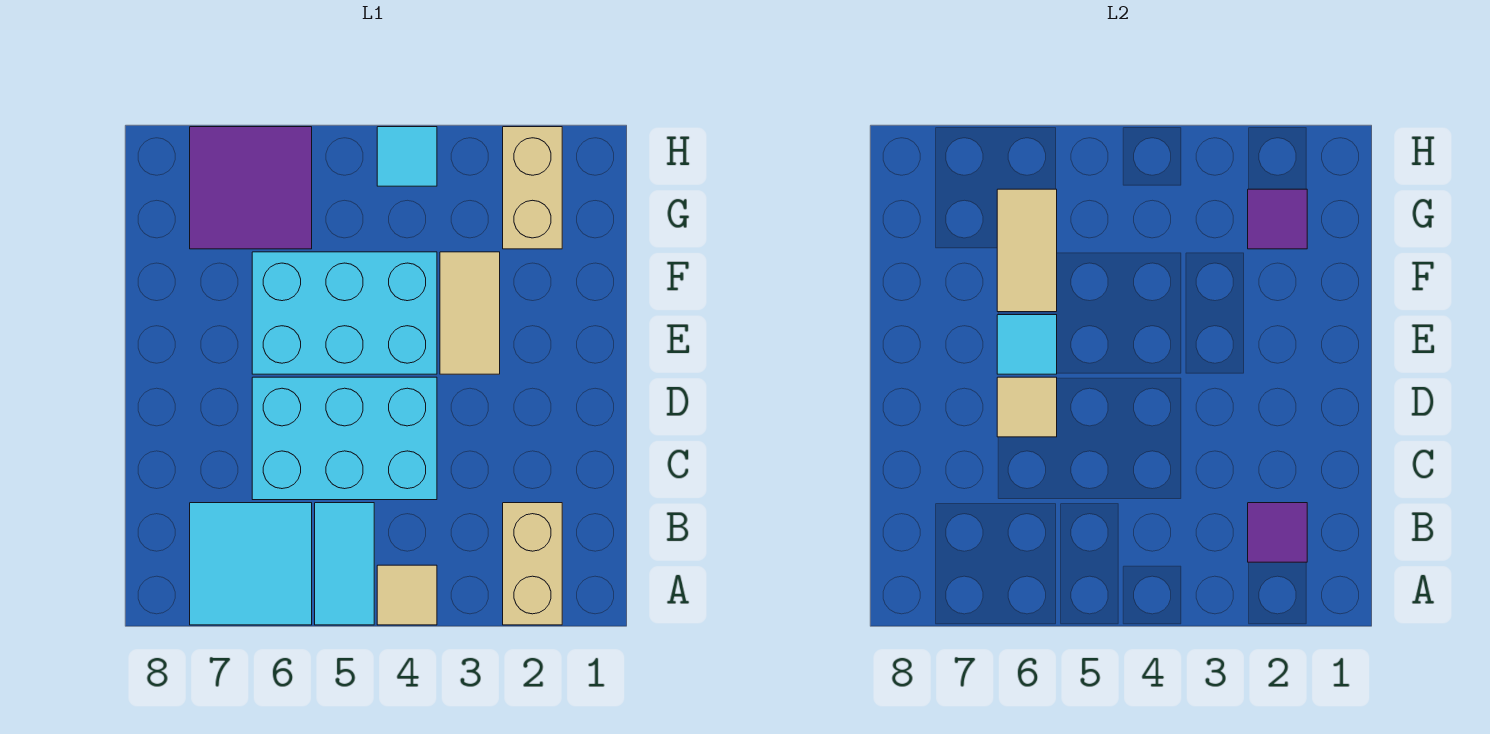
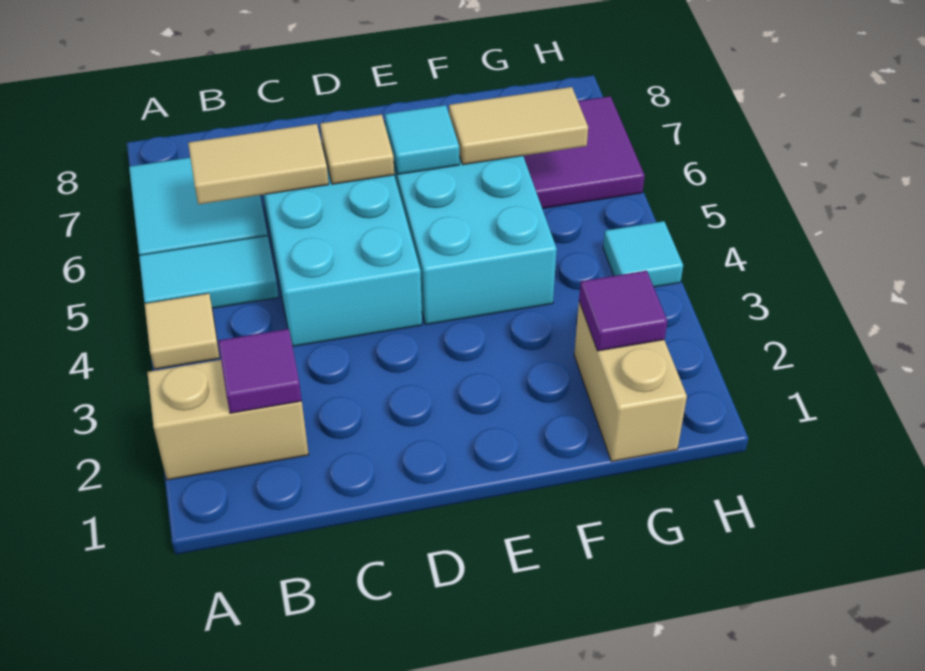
tan tile E3:F3 level 1 -> tan tile B6:C6 level 2
tan brick G2:H2 level 1 -> tan brick G1:G2 level 1

